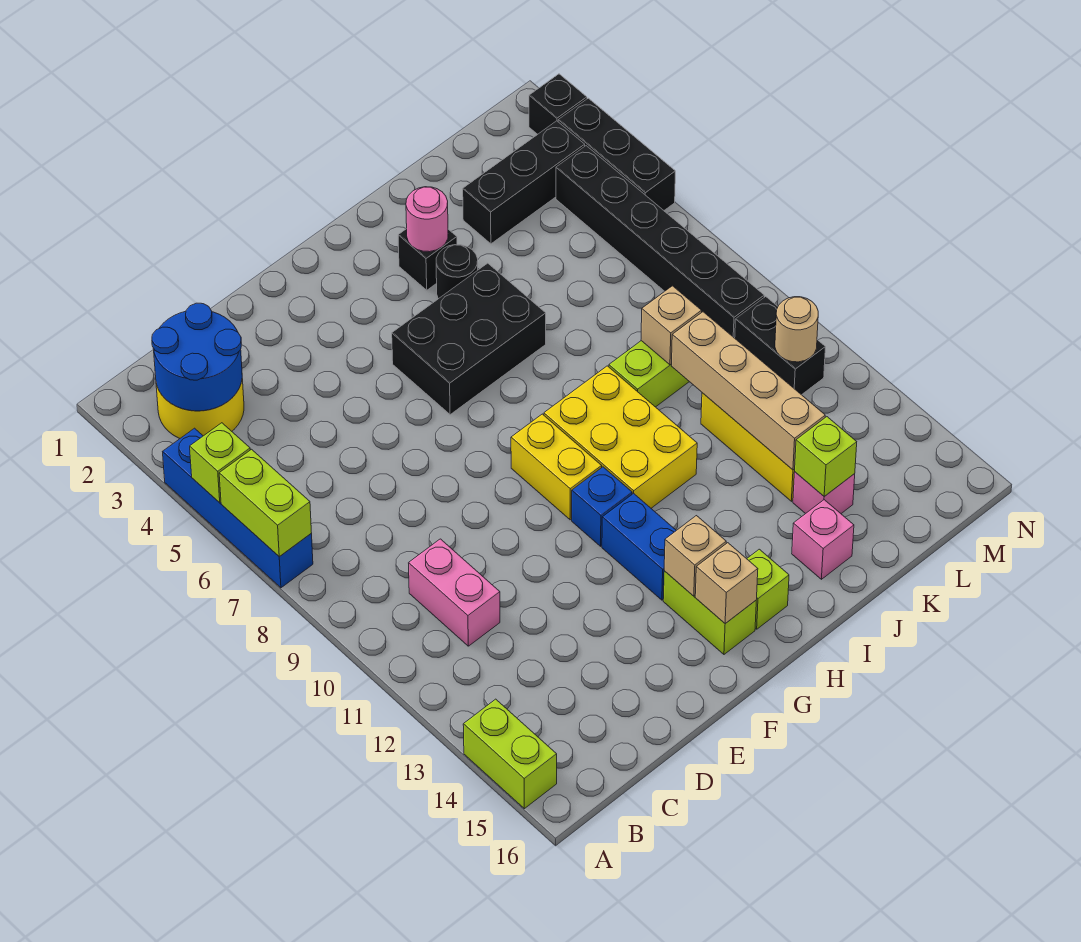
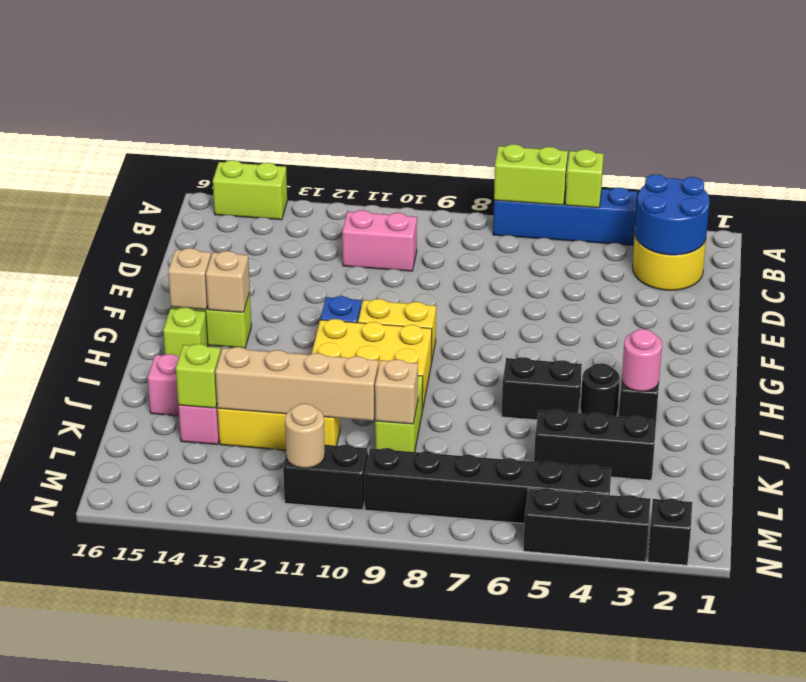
black brick G5:I6 level 1 -> black brick I5:I6 level 1
blue brick G12:G13 level 1 -> none
black brick K3:M3 level 1 -> black brick K3:K5 level 1

